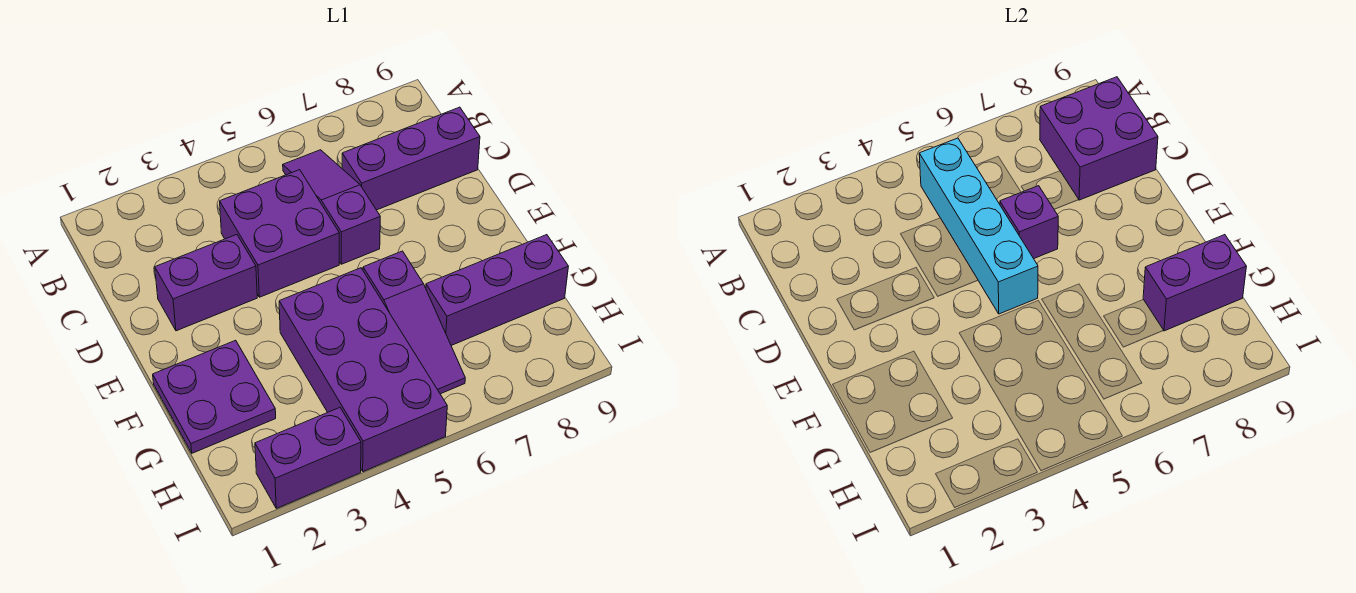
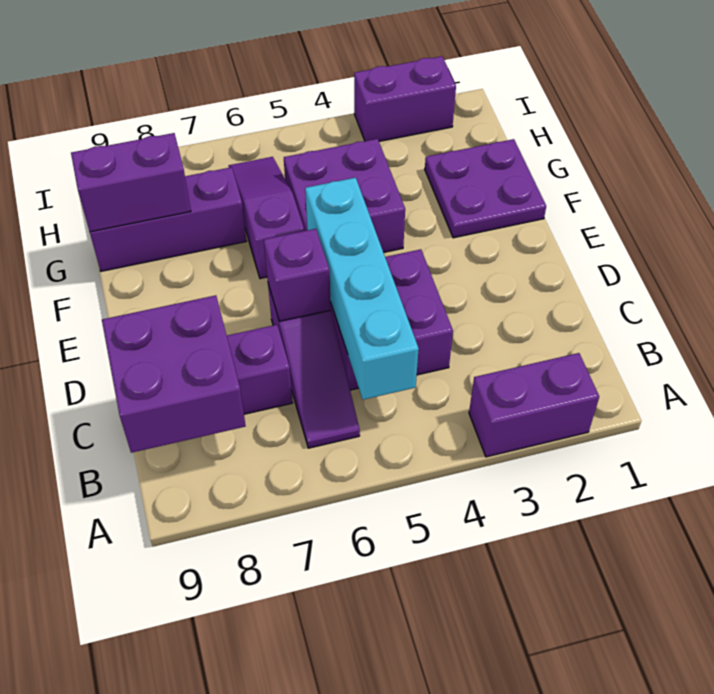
purple brick D2:D3 level 1 -> purple brick A2:A3 level 1
purple brick F4:I5 level 1 -> purple brick F4:G5 level 1

